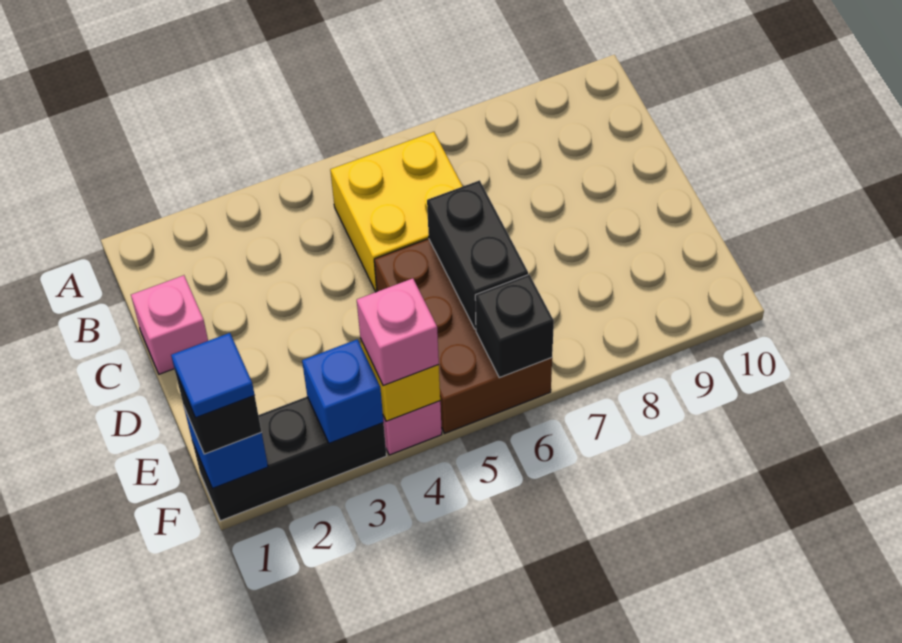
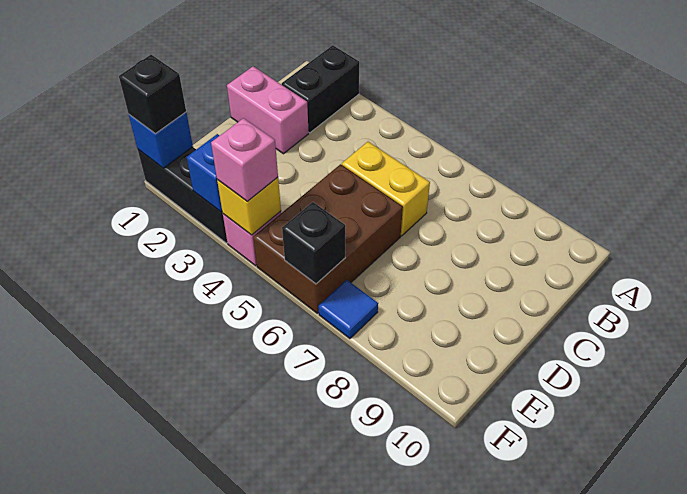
yellow brick B5:C6 level 1 -> yellow brick C5:C6 level 1
pink brick C1 level 1 -> pink brick C1:C2 level 1
black brick D6:E6 level 2 -> black brick A2:B2 level 1
blue tile F1 level 4 -> blue tile F7 level 1

